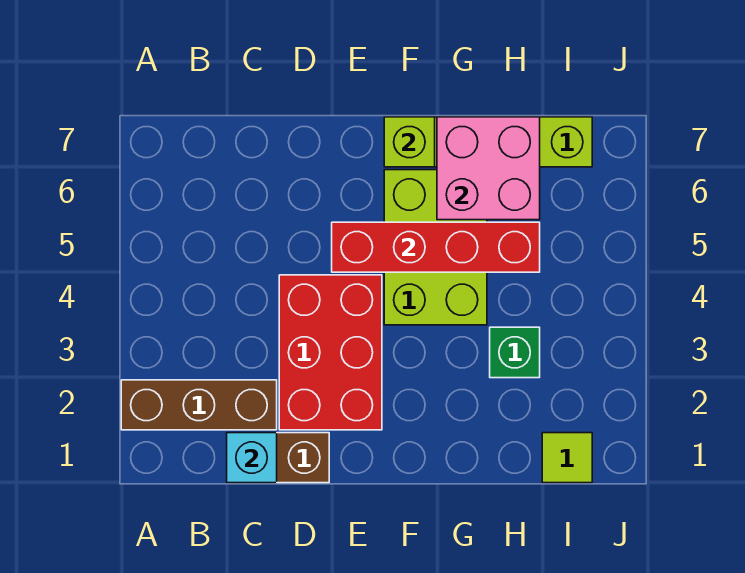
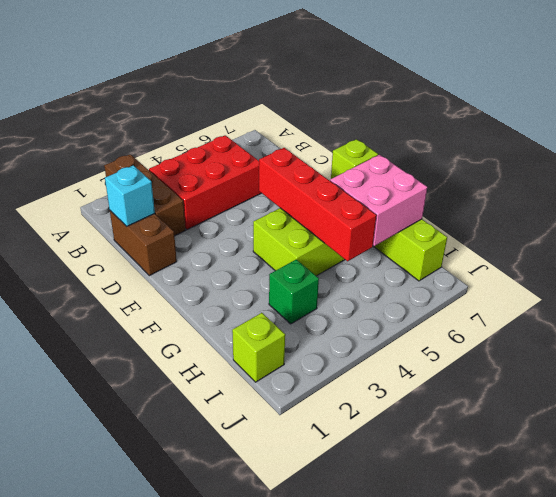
red brick D2:E4 level 1 -> red brick B3:C5 level 1
lime tile I1 level 1 -> lime brick I1 level 1

